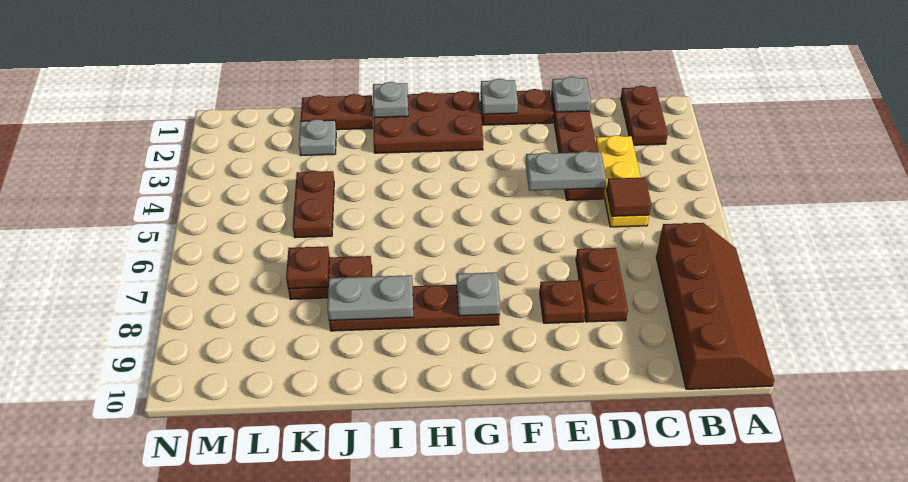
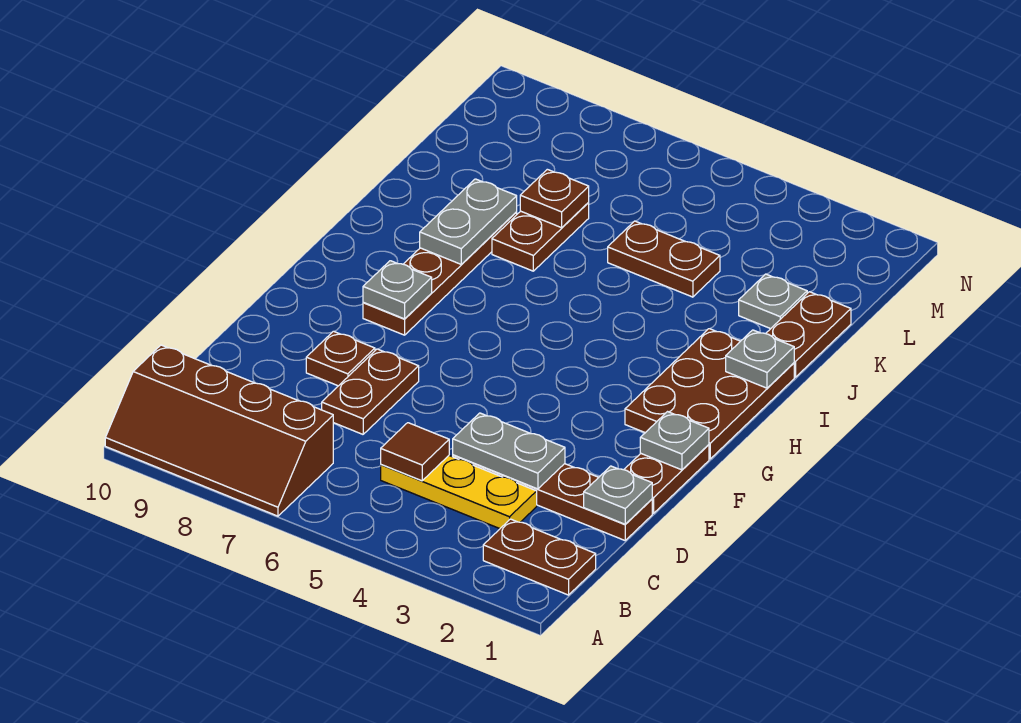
grey plate D4:E4 level 2 -> grey plate D3:D4 level 2
brown plate D7:D8 level 1 -> brown plate D7:E7 level 1

